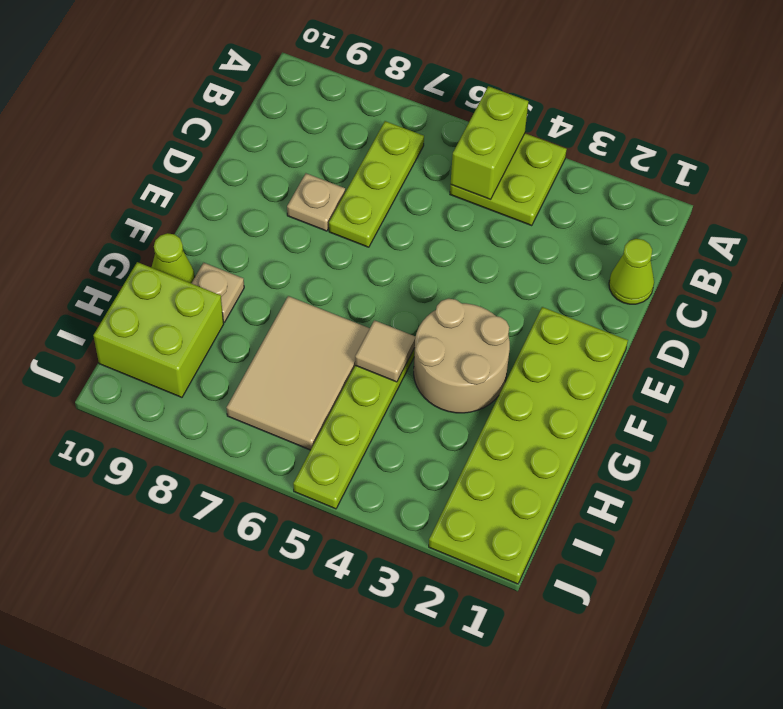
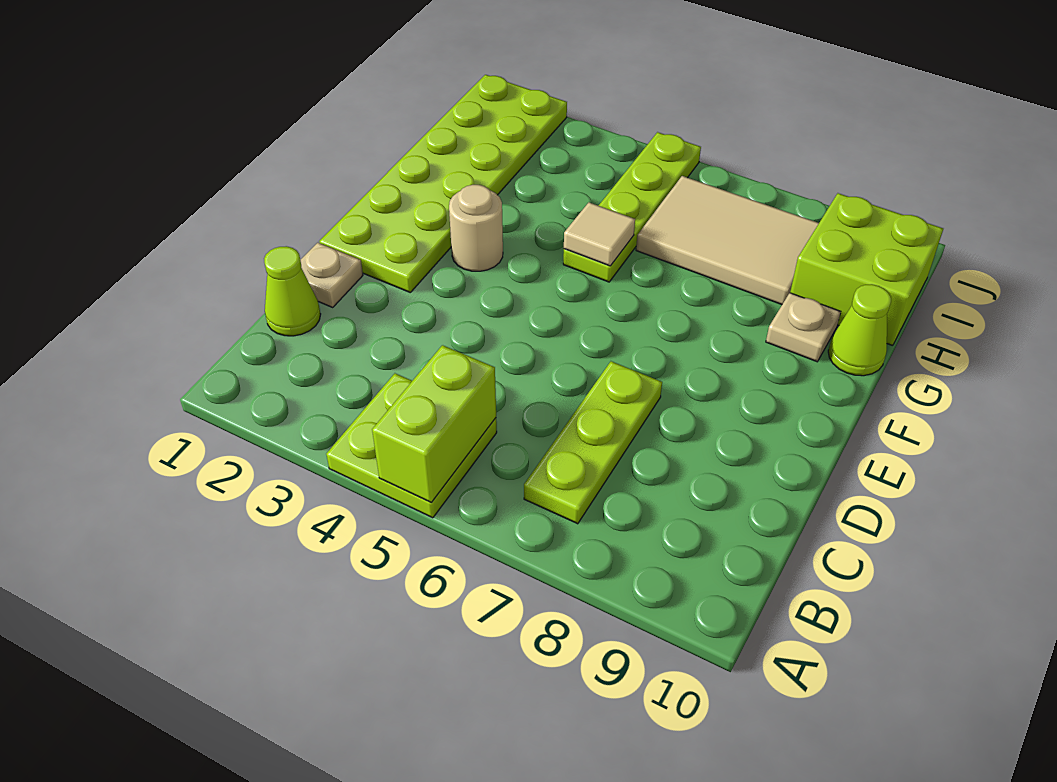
tan plate D8 level 1 -> tan plate D1 level 1
tan round brick F3:G4 level 1 -> tan round brick F3 level 1
tan tile G6:I7 level 1 -> tan tile H6:I8 level 1

